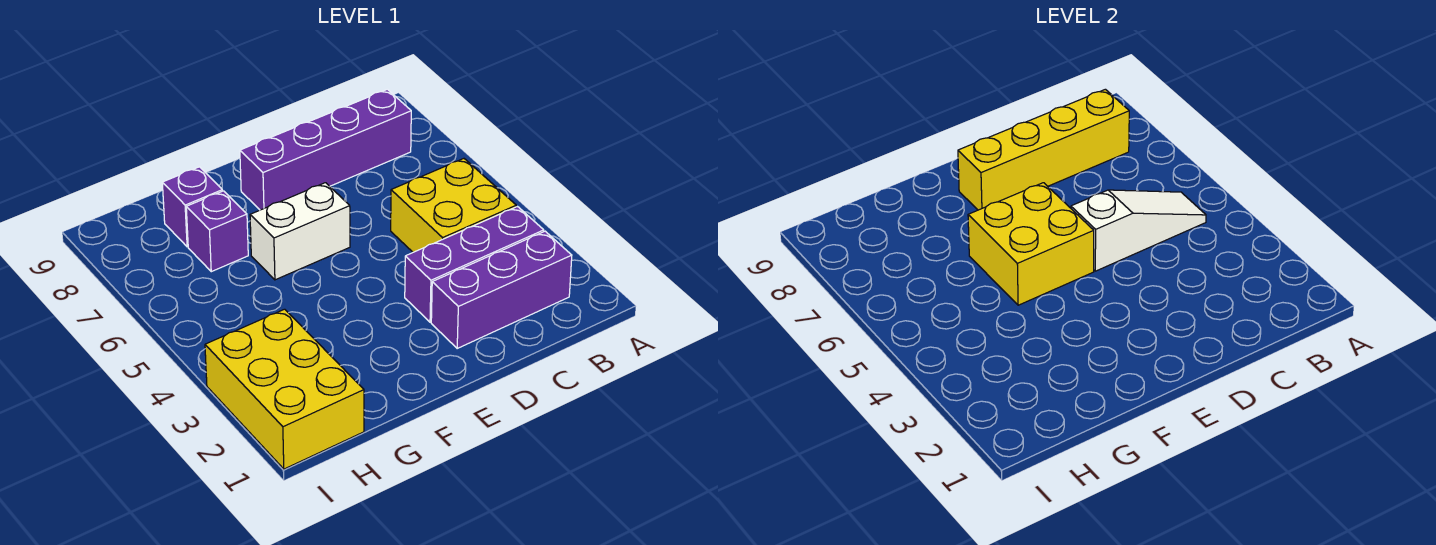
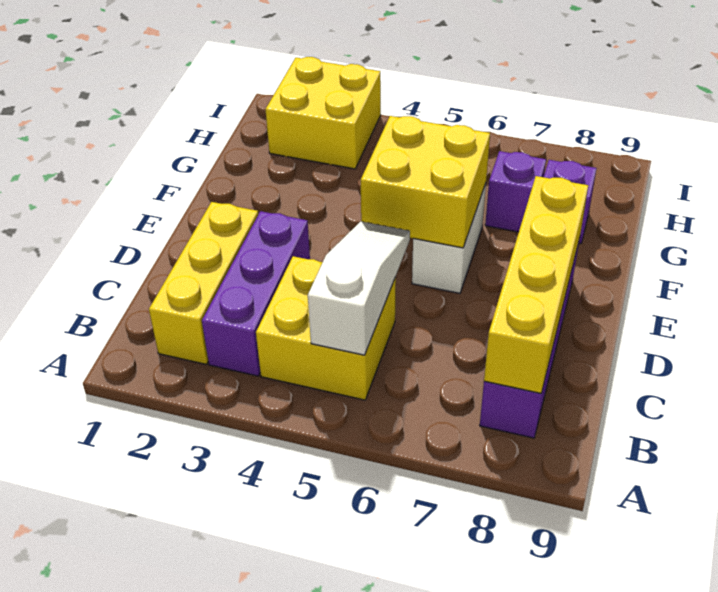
purple brick B2:D2 level 1 -> yellow brick B2:D2 level 1
white slope B5:D5 level 2 top D -> white slope B5:D5 level 2 top B
yellow brick H1:I3 level 1 -> yellow brick H2:I3 level 1

